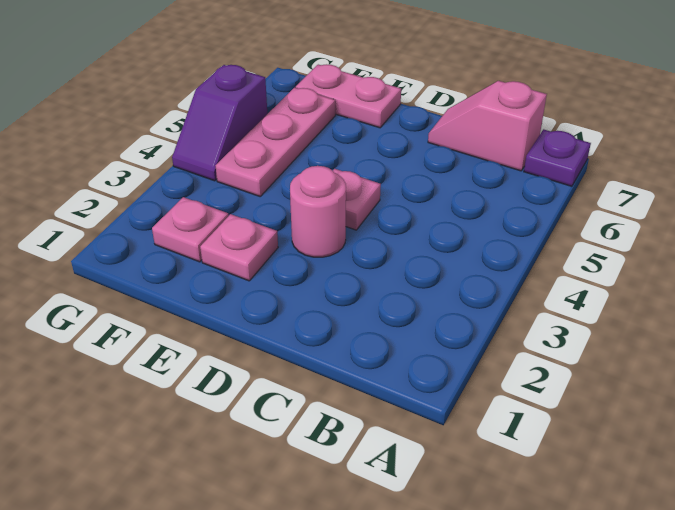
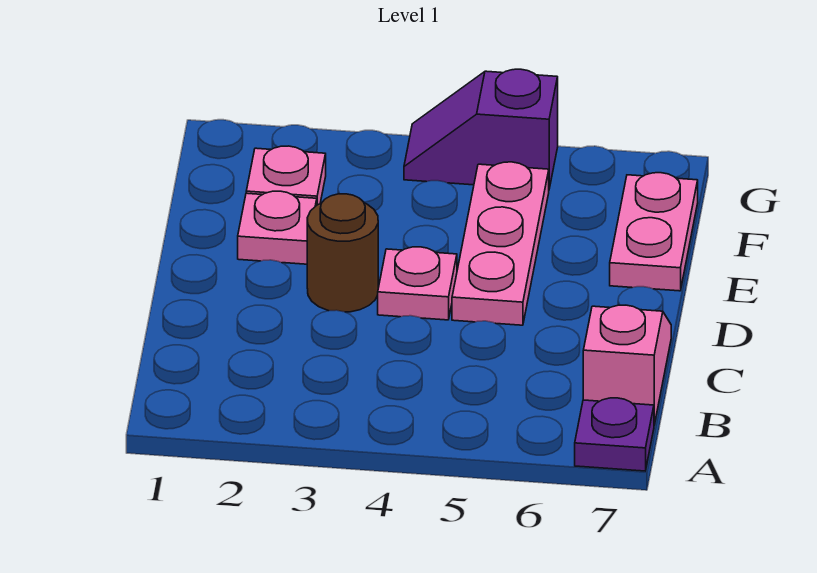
pink round brick D3 level 1 -> brown round brick D3 level 1
pink plate F4:F6 level 1 -> pink plate D5:F5 level 1

